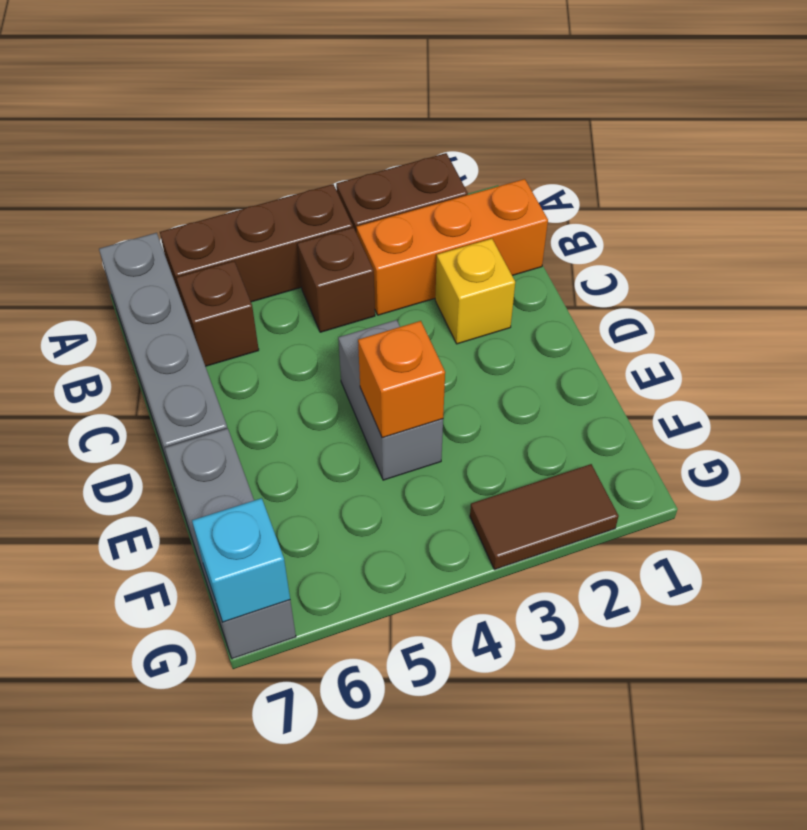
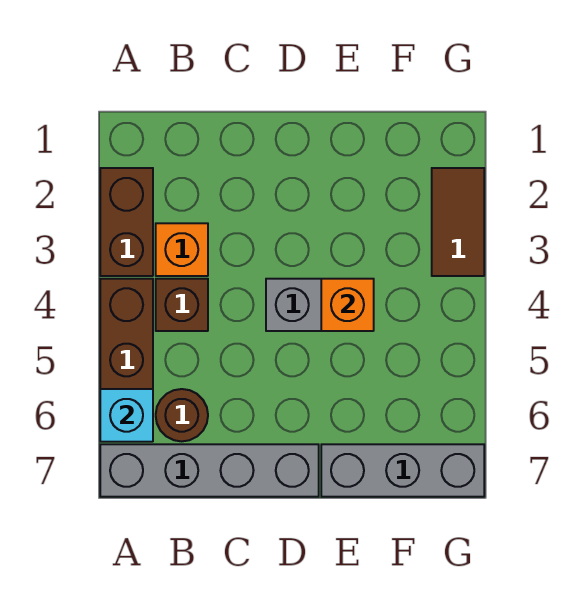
orange brick B1:B3 level 1 -> orange brick B3 level 1
brown brick B6 level 1 -> brown round brick B6 level 1
yellow brick C2 level 1 -> none
cyan brick G7 level 2 -> cyan brick A6 level 2

